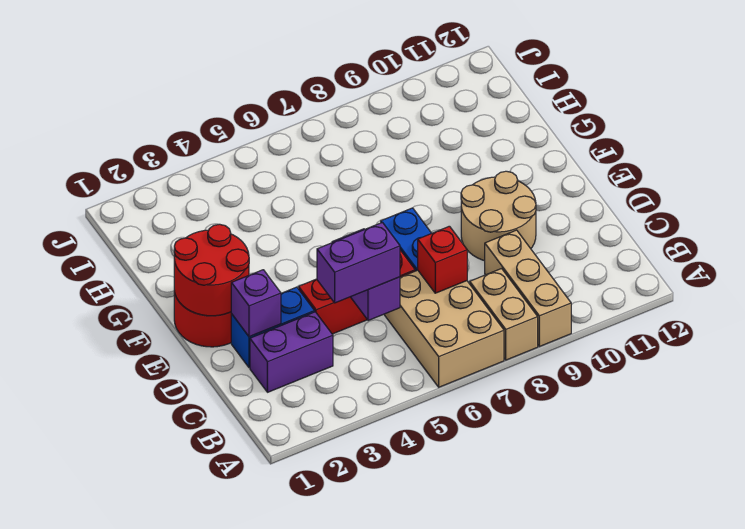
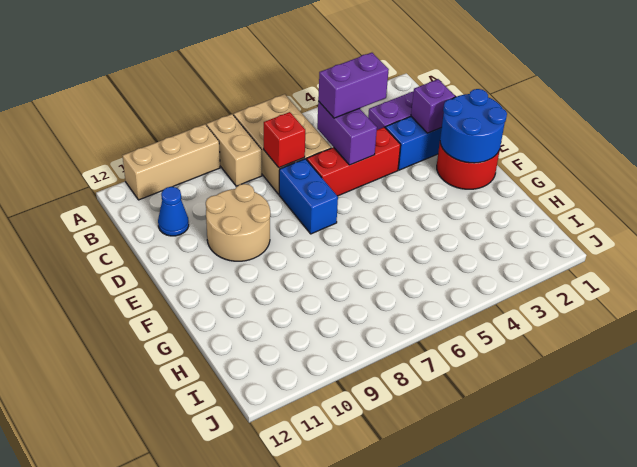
tan brick A9:C9 level 1 -> tan brick A9:A11 level 1
none -> blue cone C11 level 1
red round brick E1:F2 level 2 -> blue round brick E1:F2 level 2

